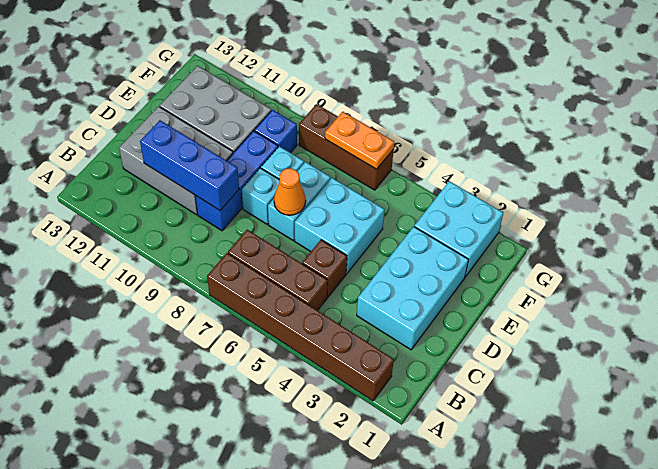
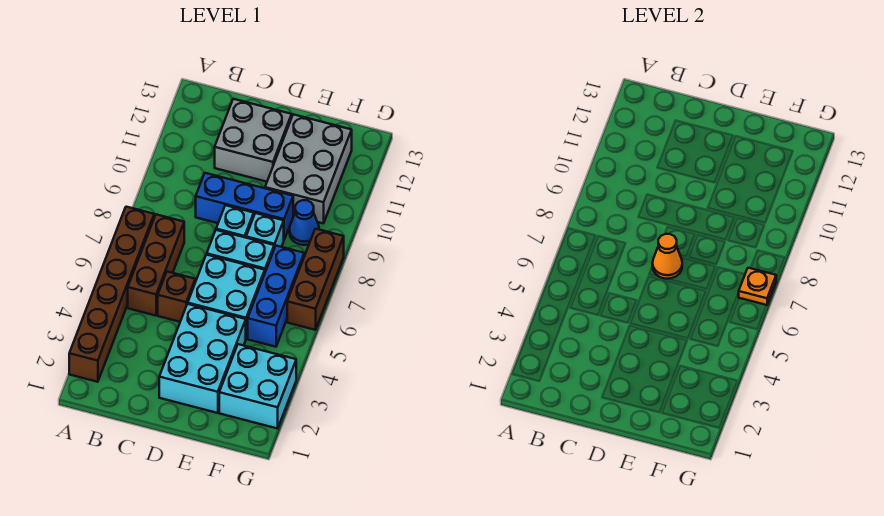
cyan brick C2:E3 level 1 -> cyan brick D2:E4 level 1
blue brick C9:C11 level 2 -> blue brick F5:F7 level 1
grey brick C10:D12 level 1 -> grey brick C11:D12 level 1
blue brick F9 level 1 -> blue cone F9 level 1
orange plate G6:G7 level 2 -> orange plate G7 level 2

